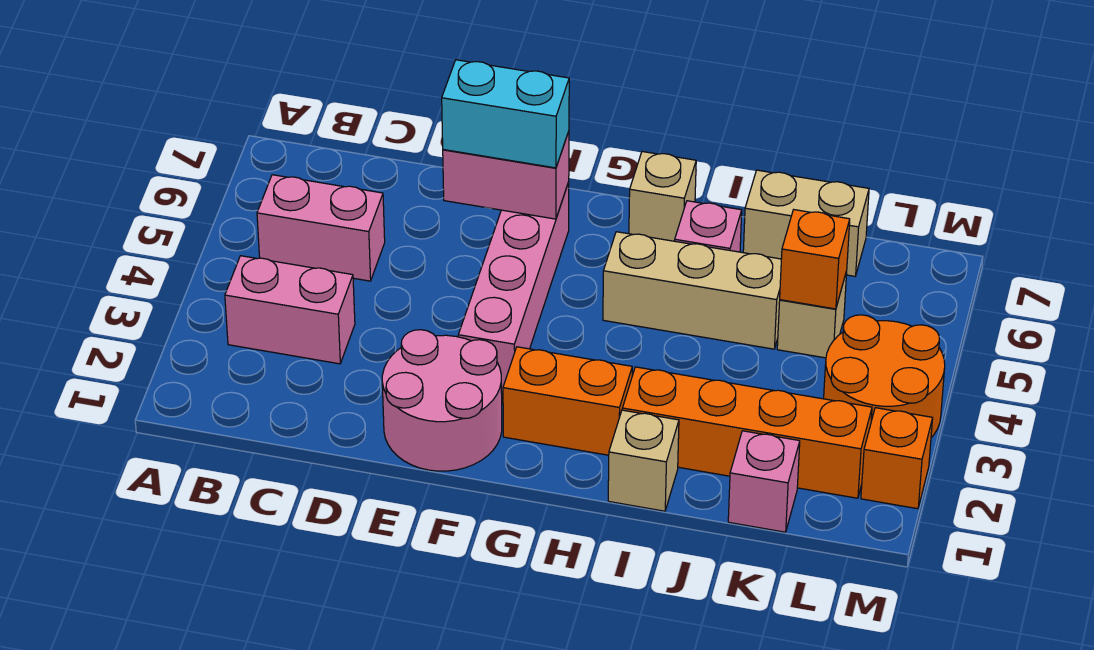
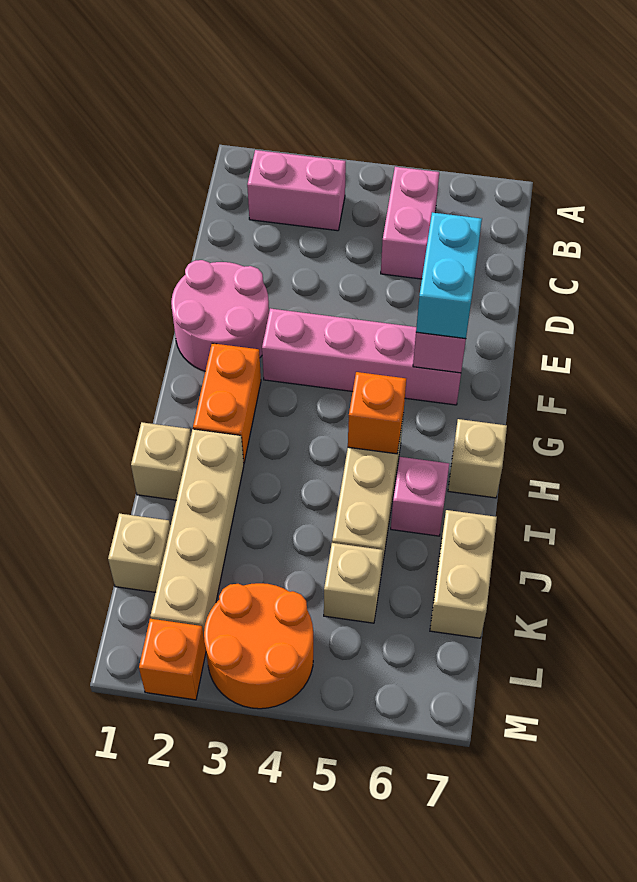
pink brick B3:C3 level 1 -> pink brick B2:B3 level 1
orange brick I2:L2 level 1 -> tan brick I2:L2 level 1
pink brick K1 level 1 -> tan brick K1 level 1
orange brick K5 level 2 -> orange brick H5 level 2

